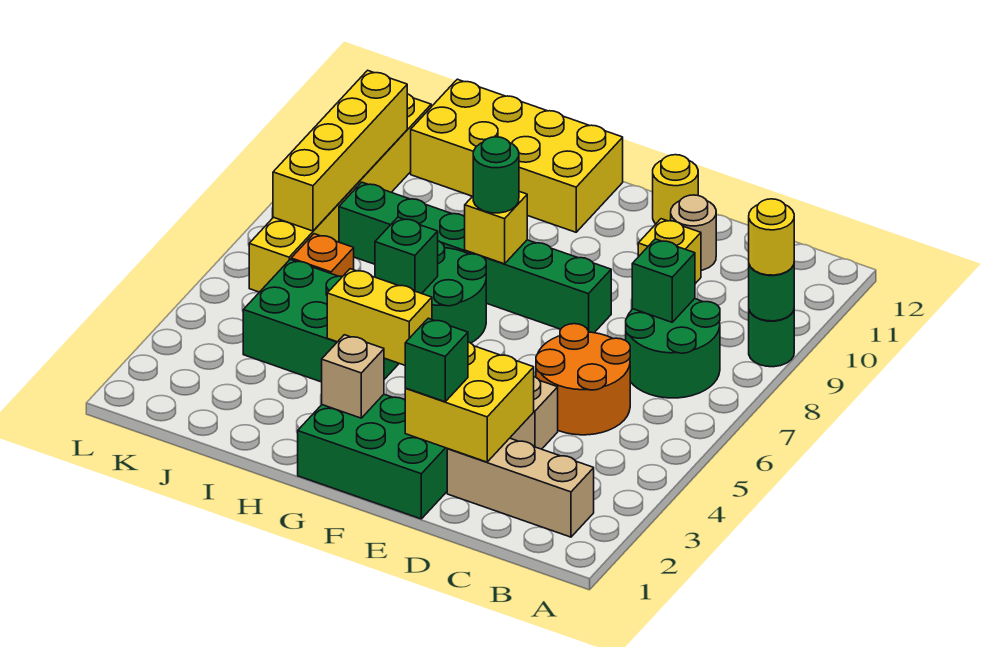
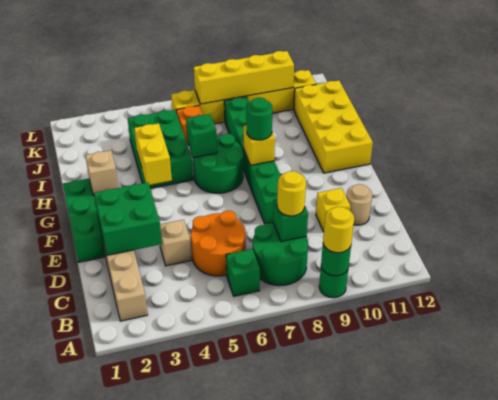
yellow brick D2:E3 level 2 -> green brick D2:E3 level 2
green brick E2 level 3 -> green brick B6 level 1
yellow round brick E12 level 1 -> yellow round brick C8 level 3

